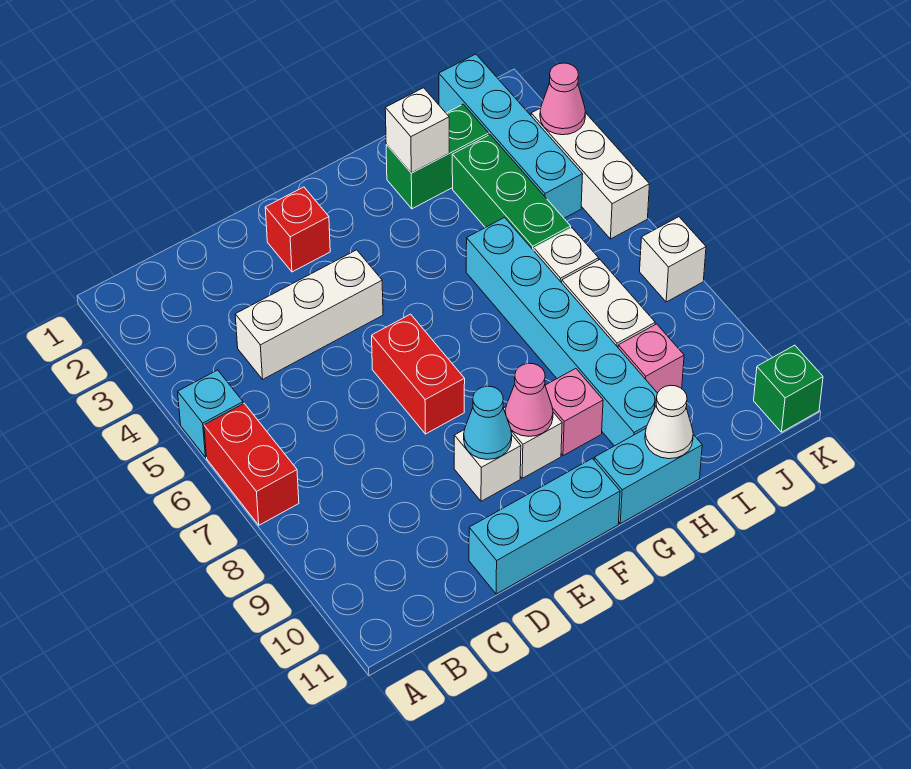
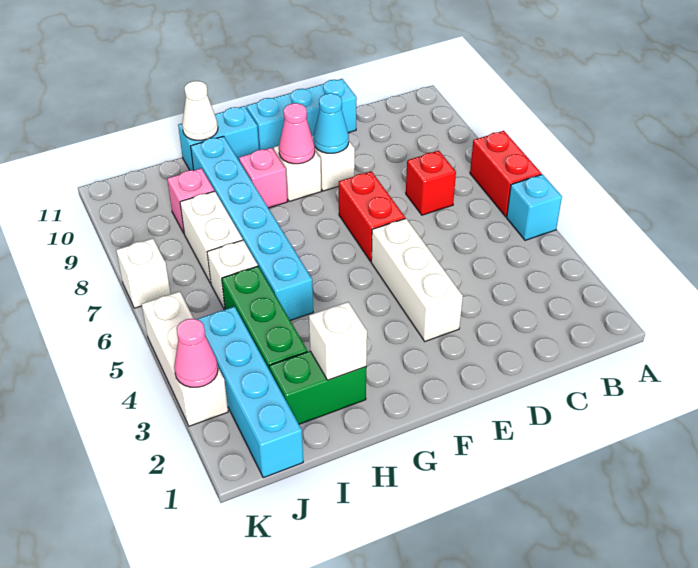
white brick C4:E4 level 1 -> white brick E3:E5 level 1
red brick E2 level 1 -> red brick C7 level 1
green brick K11 level 1 -> none

